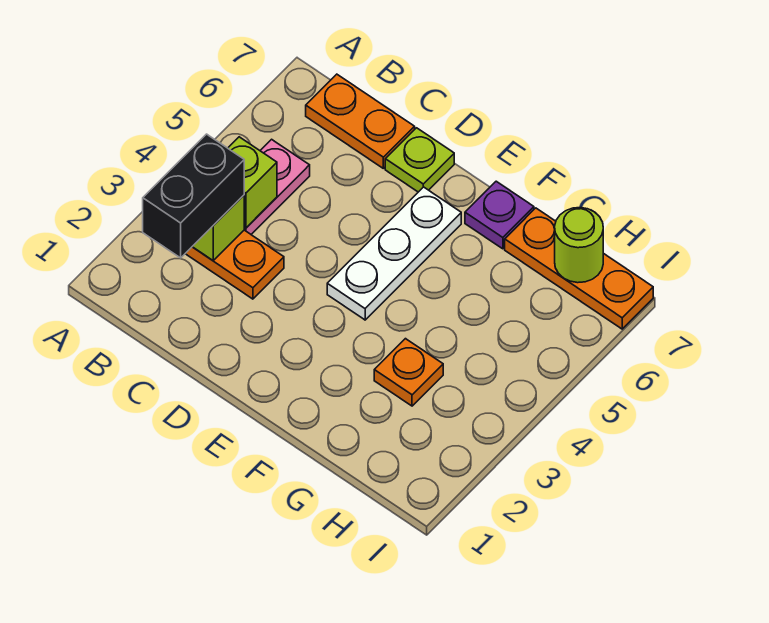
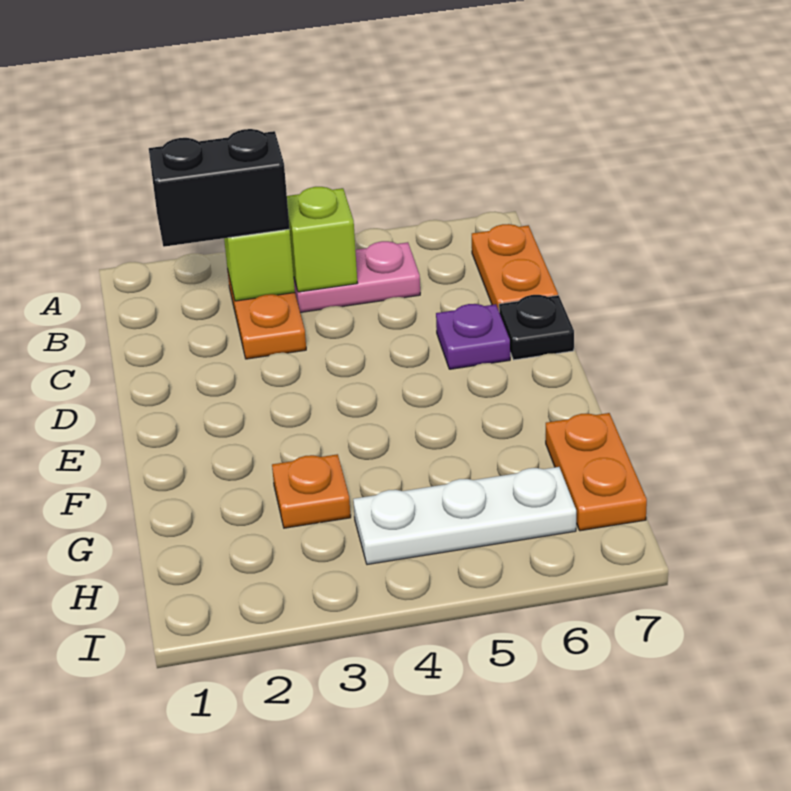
lime plate D7 level 1 -> black plate D7 level 1
white plate E4:E6 level 1 -> white plate H4:H6 level 1
purple plate F7 level 1 -> purple plate D6 level 1
orange plate G7:I7 level 1 -> orange plate G7:H7 level 1
lime round brick H7 level 2 -> none

